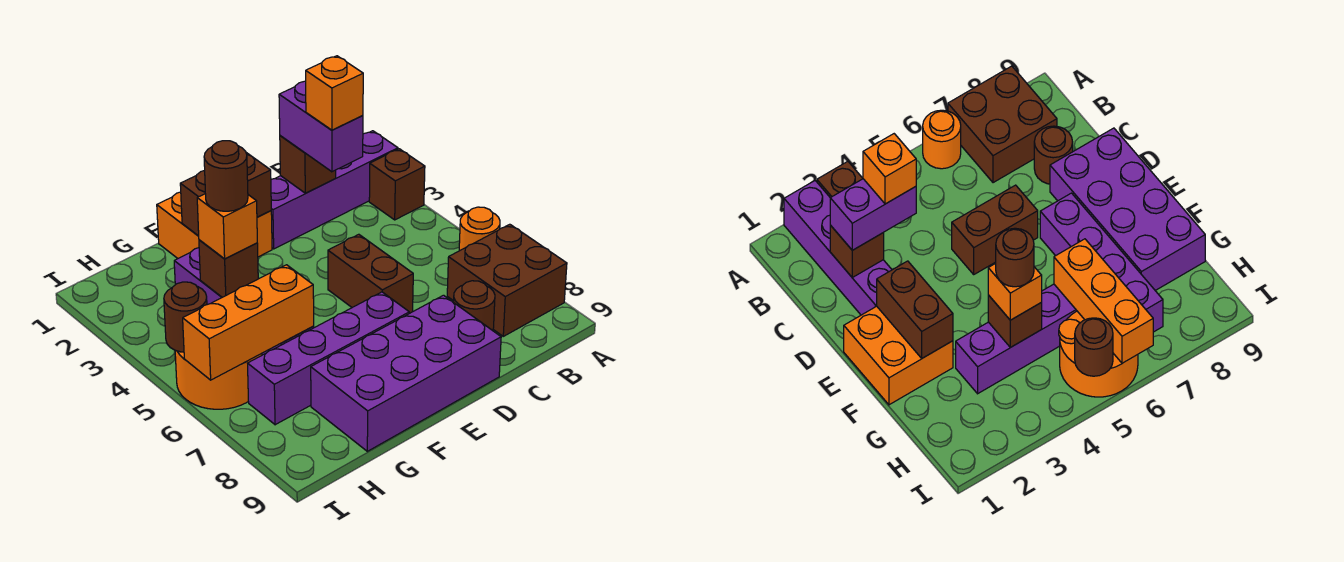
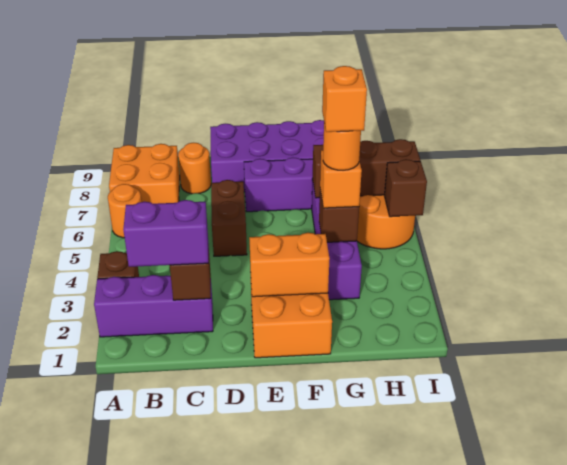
purple brick A2:D2 level 1 -> purple brick A2:C2 level 1
brown brick A7:B8 level 1 -> orange brick A7:B8 level 1
purple brick C2:C3 level 3 -> purple brick B2:C2 level 3
orange brick C3 level 4 -> orange brick G4 level 5
brown round brick C8 level 1 -> orange round brick C8 level 1
brown brick E2:F2 level 2 -> orange brick E2:F2 level 2
brown round brick G4 level 4 -> orange round brick G4 level 4
orange brick G6:I6 level 2 -> brown brick G6:I6 level 2
brown round brick I5 level 2 -> brown brick I5 level 2

